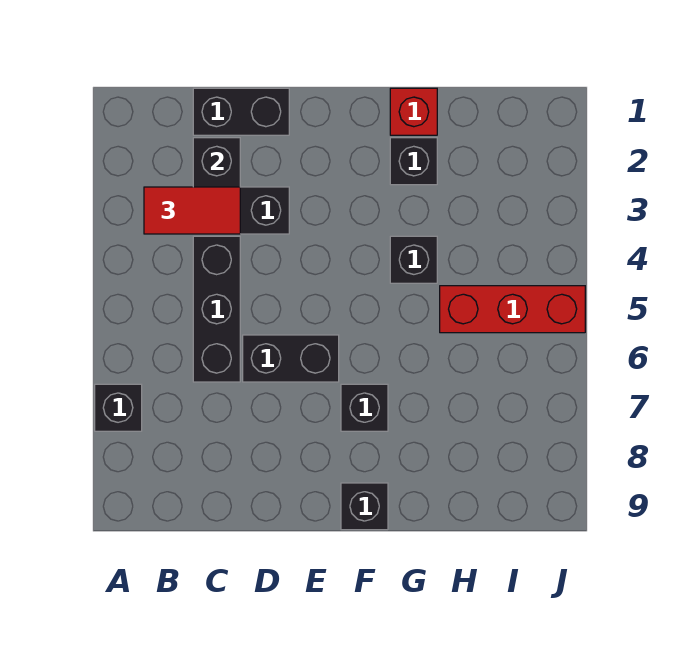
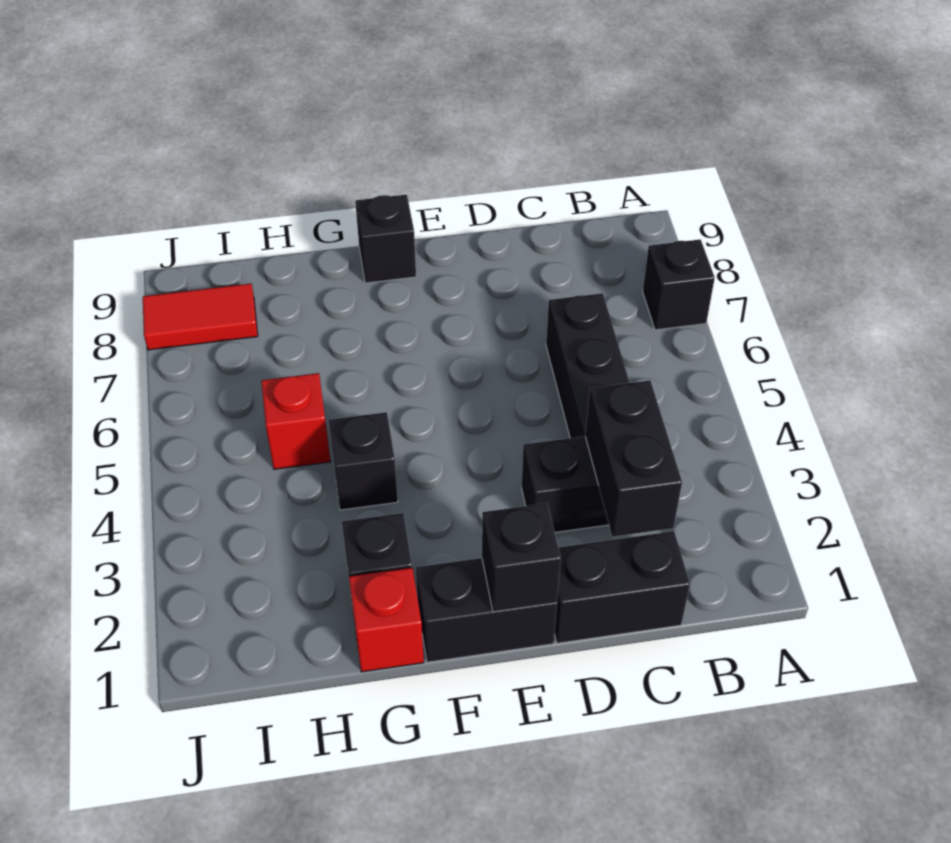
red tile B3:C3 level 3 -> red tile I8:J8 level 1
black brick D6:E6 level 1 -> black brick E1:F1 level 1
black brick F7 level 1 -> black brick E1 level 2
red brick H5:J5 level 1 -> red brick H5 level 1

